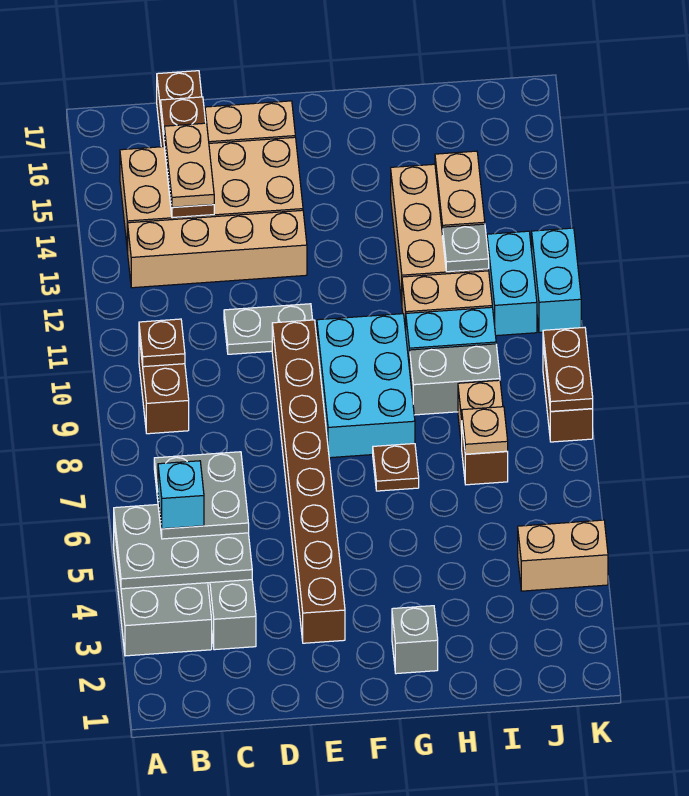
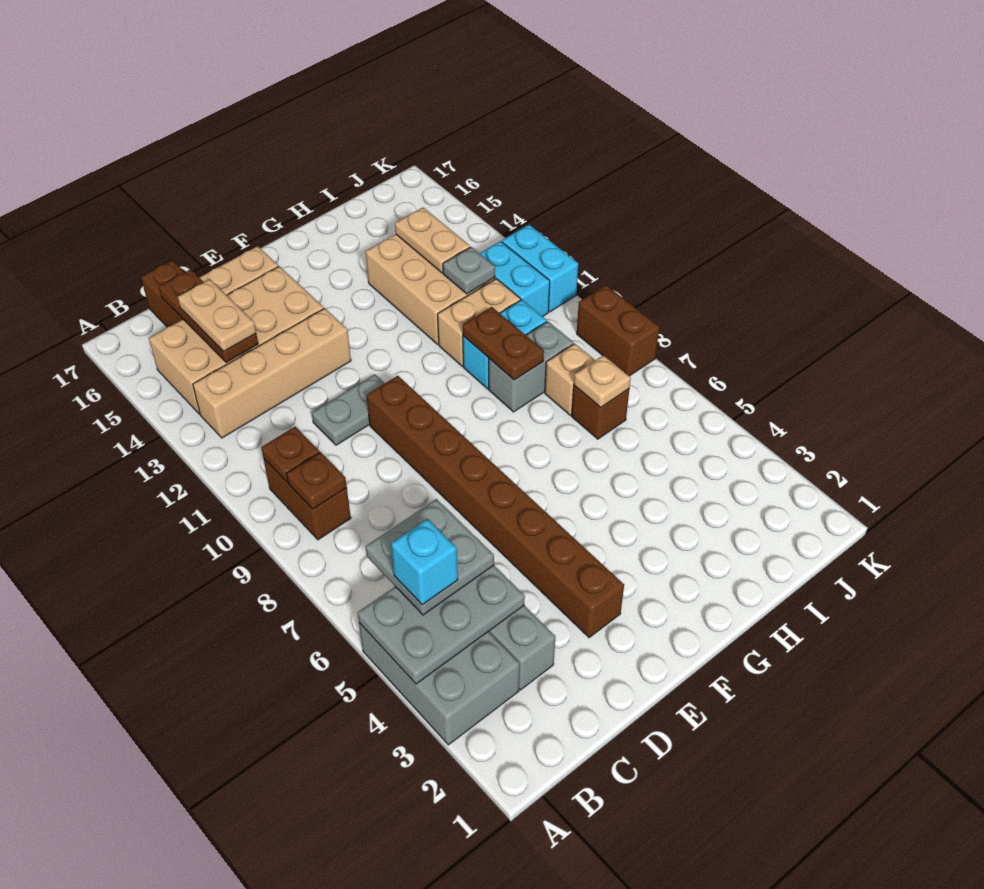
cyan brick F8:G10 level 1 -> none
grey brick G2 level 1 -> none
brown plate G7 level 1 -> brown plate B9 level 2
tan brick J4:K4 level 1 -> none
brown plate K8:K9 level 2 -> brown plate H9:H10 level 2

